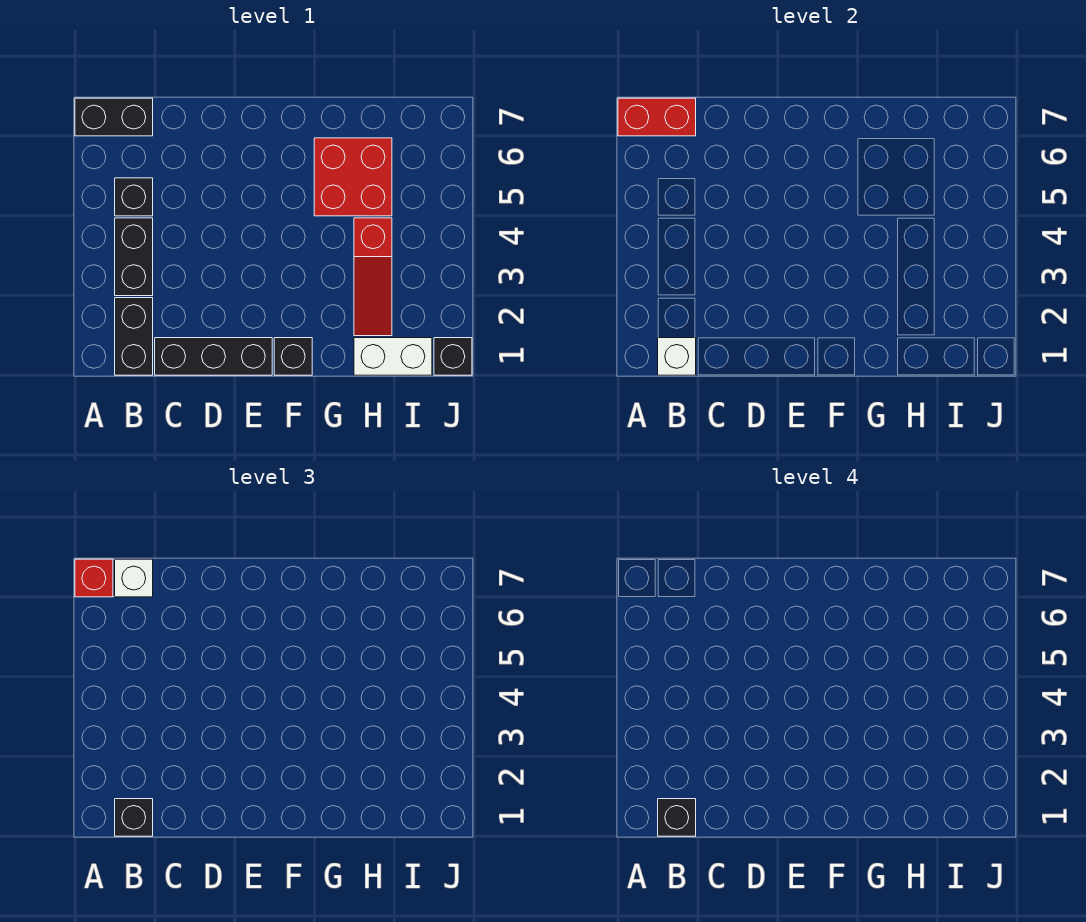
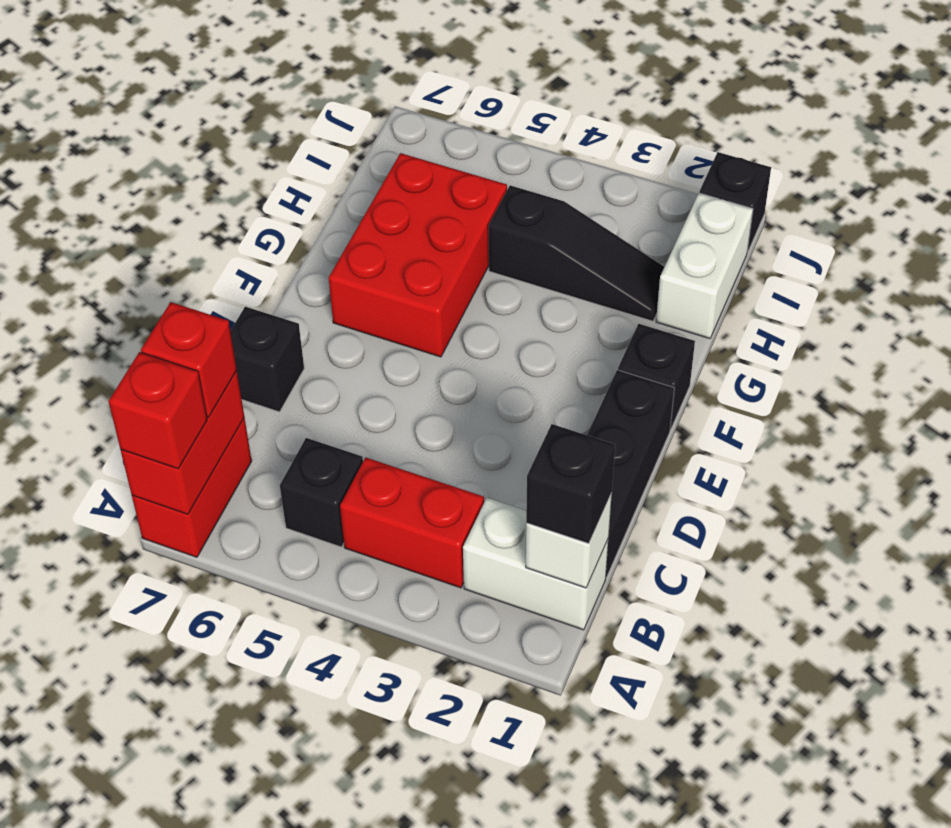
black brick A7:B7 level 1 -> red brick A7:B7 level 1
black brick B1:B2 level 1 -> white brick B1:B2 level 1
black brick B1 level 4 -> black brick D7 level 1
black brick B3:B4 level 1 -> red brick B3:B4 level 1
white brick B7 level 3 -> red brick B7 level 3
red brick G5:H6 level 1 -> red brick F5:H6 level 1
red slope H2:H4 level 1 top 4 -> black slope H2:H4 level 1 top 4

